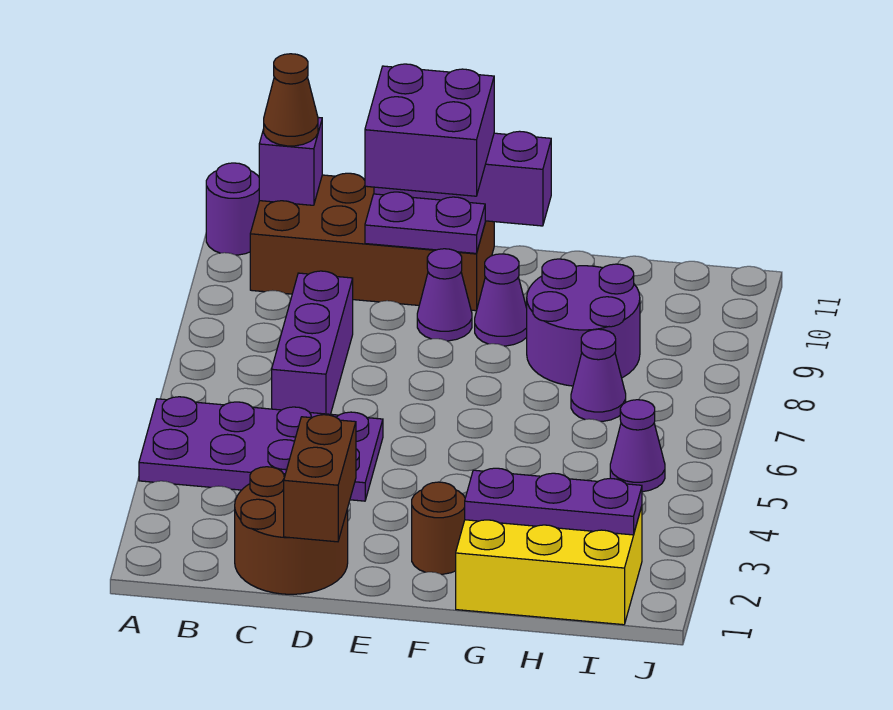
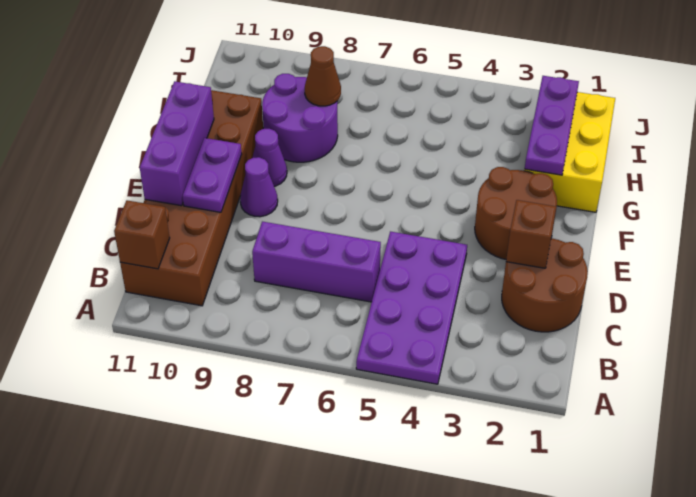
purple round brick A11 level 1 -> none
brown brick B10:E11 level 1 -> brown brick B10:G11 level 1
purple brick B11 level 2 -> brown brick B11 level 2
brown cone B11 level 3 -> brown cone H8 level 2
brown brick D1:D2 level 2 -> brown brick D2 level 2
purple brick D10:E11 level 3 -> none
brown round brick F2 level 1 -> brown round brick E2:F3 level 1
purple cone H7 level 1 -> none
purple cone I5 level 1 -> none

